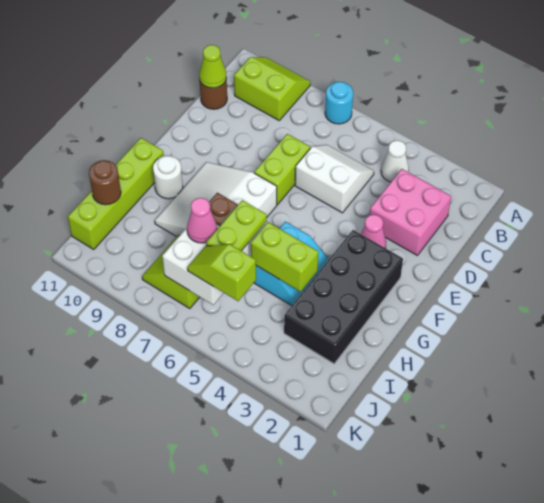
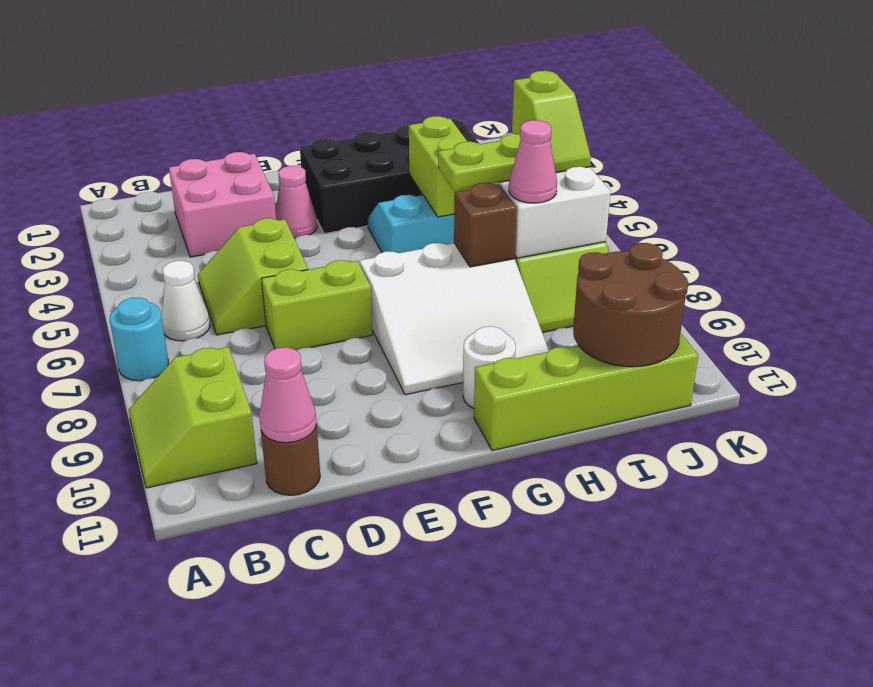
white cone B4 level 1 -> white cone B6 level 1
white slope C5:D6 level 1 top D -> lime slope C5:D6 level 1 top D
lime cone C11 level 2 -> pink cone C11 level 2
brown round brick I11 level 2 -> brown round brick I10:J11 level 2

